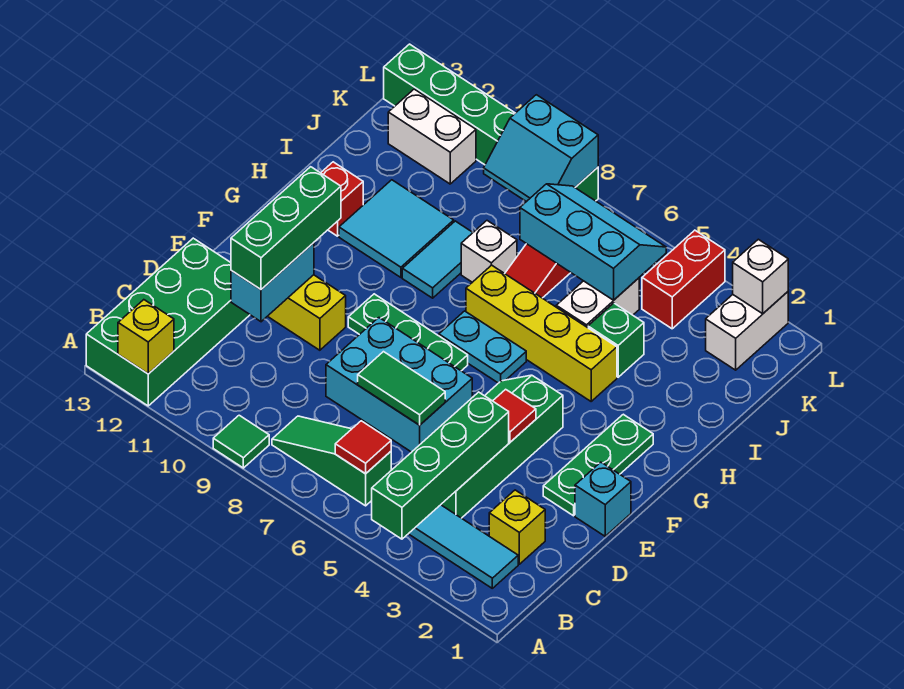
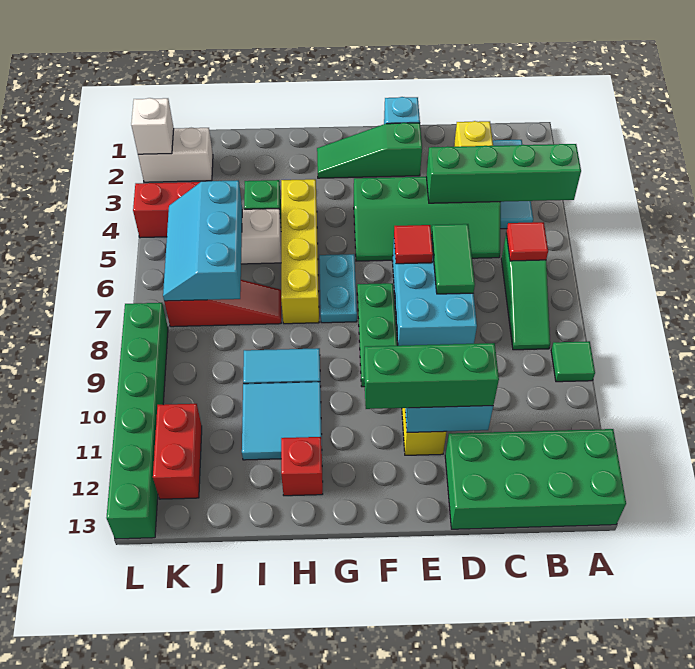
yellow brick A12 level 2 -> none
green plate E2:G2 level 1 -> green slope E2:G2 level 1 top E
red tile E4 level 2 -> red tile E6 level 2
white brick I8 level 1 -> none
cyan slope K8:L9 level 2 top L -> none
white brick K11:K12 level 1 -> red brick K11:K12 level 1

